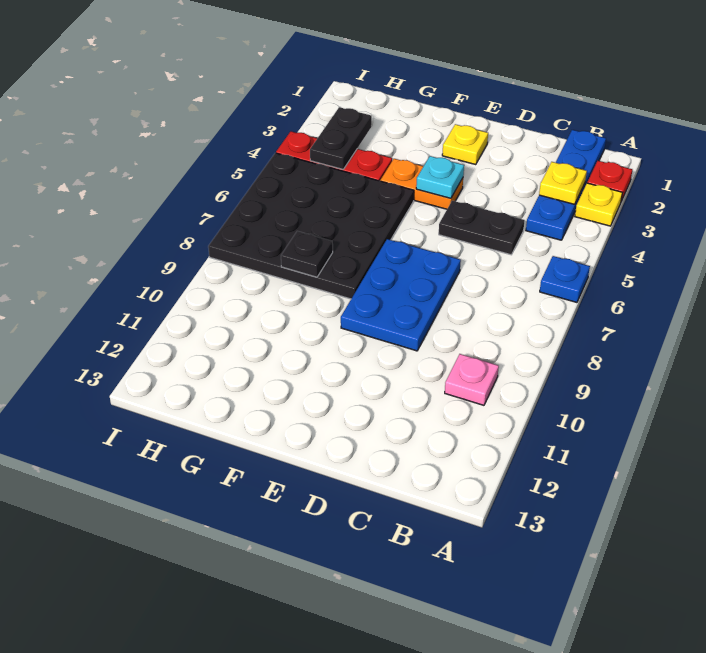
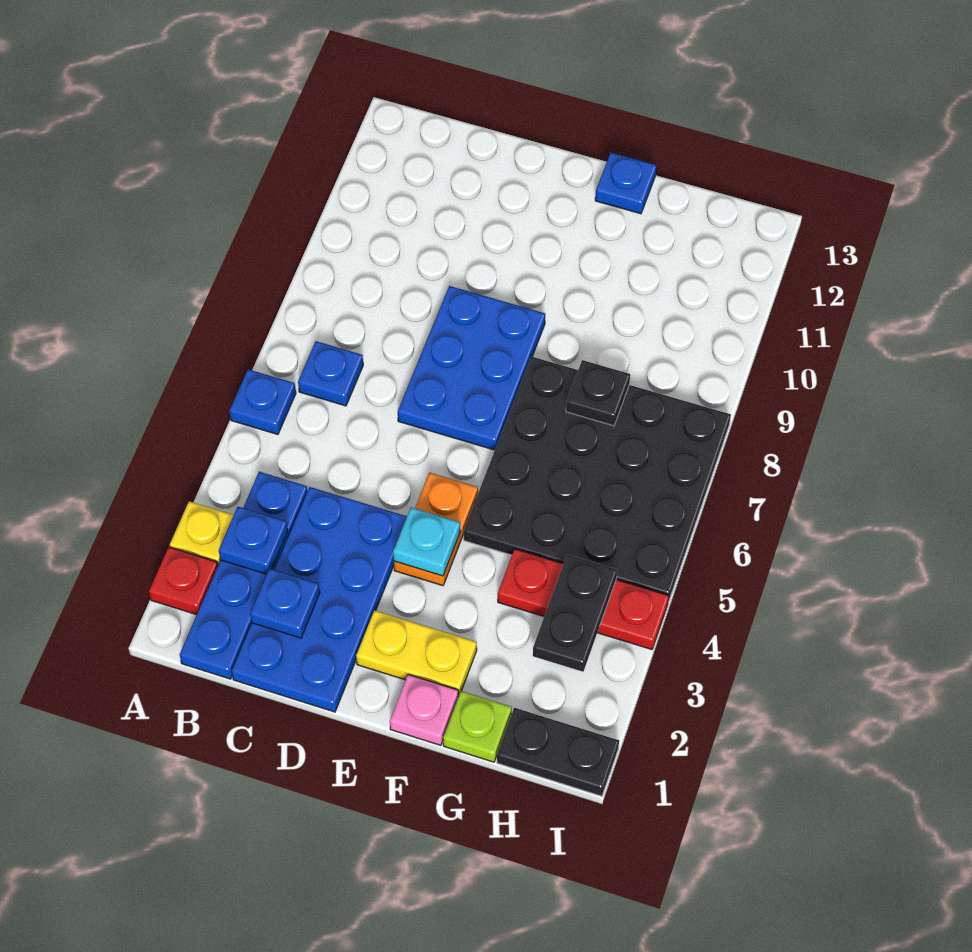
yellow plate B3 level 2 -> blue plate B3 level 2
none -> blue plate B7 level 1
pink plate B10 level 1 -> pink plate F1 level 1
none -> blue plate C1:D4 level 1
none -> blue plate C2 level 2
black plate C5:D5 level 1 -> black plate H1:I1 level 1
yellow plate E2 level 1 -> yellow plate E2:F2 level 1
orange plate E4:F4 level 1 -> orange plate E4:E5 level 1
none -> blue plate F13 level 1
none -> lime plate G1 level 1

